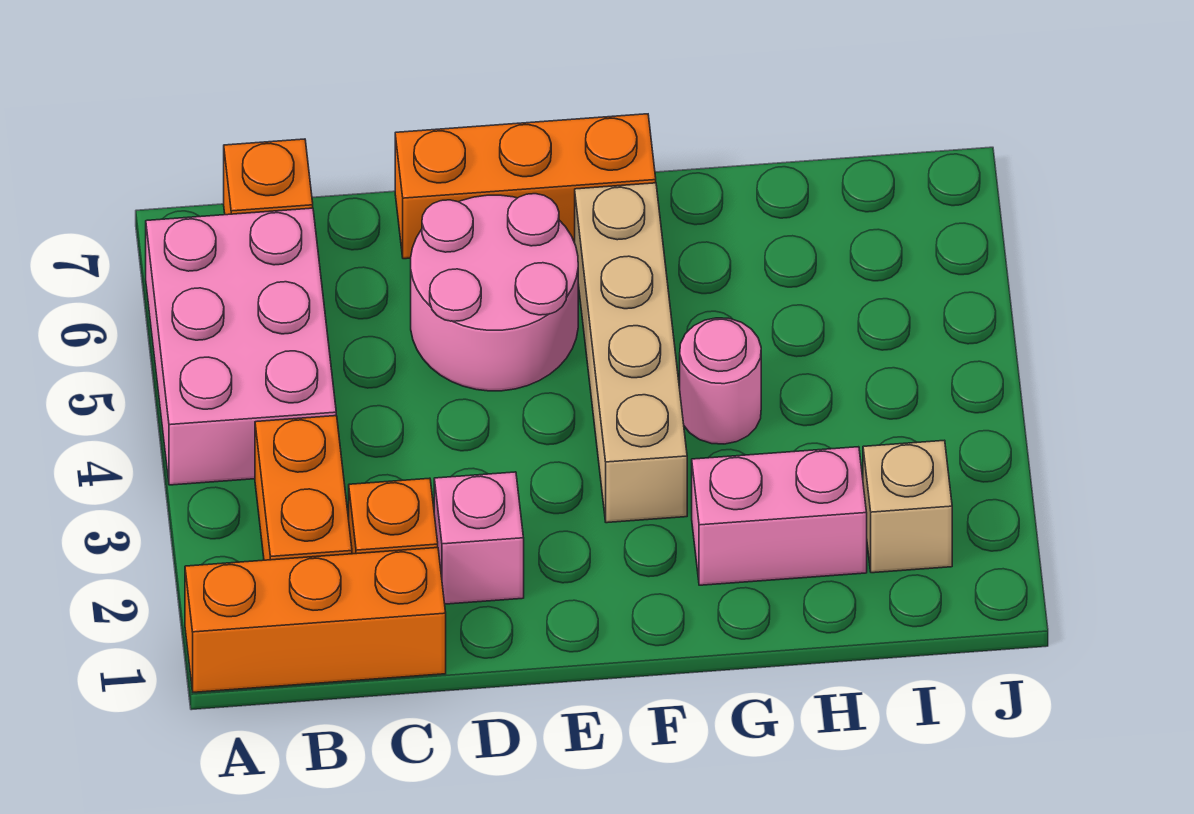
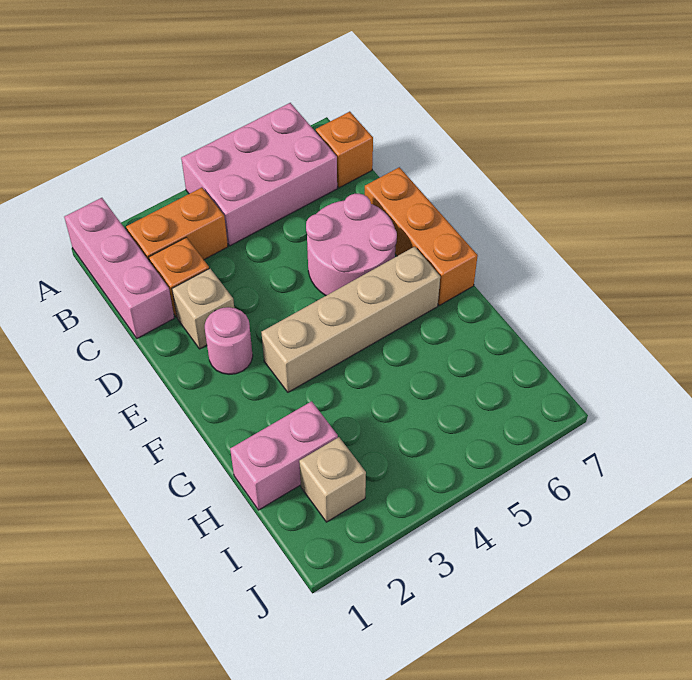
orange brick A1:C1 level 1 -> pink brick A1:C1 level 1
pink brick D2 level 1 -> tan brick D2 level 1
pink brick G2:H2 level 1 -> pink brick H1:H2 level 1
pink round brick G4 level 1 -> pink round brick E2 level 1

